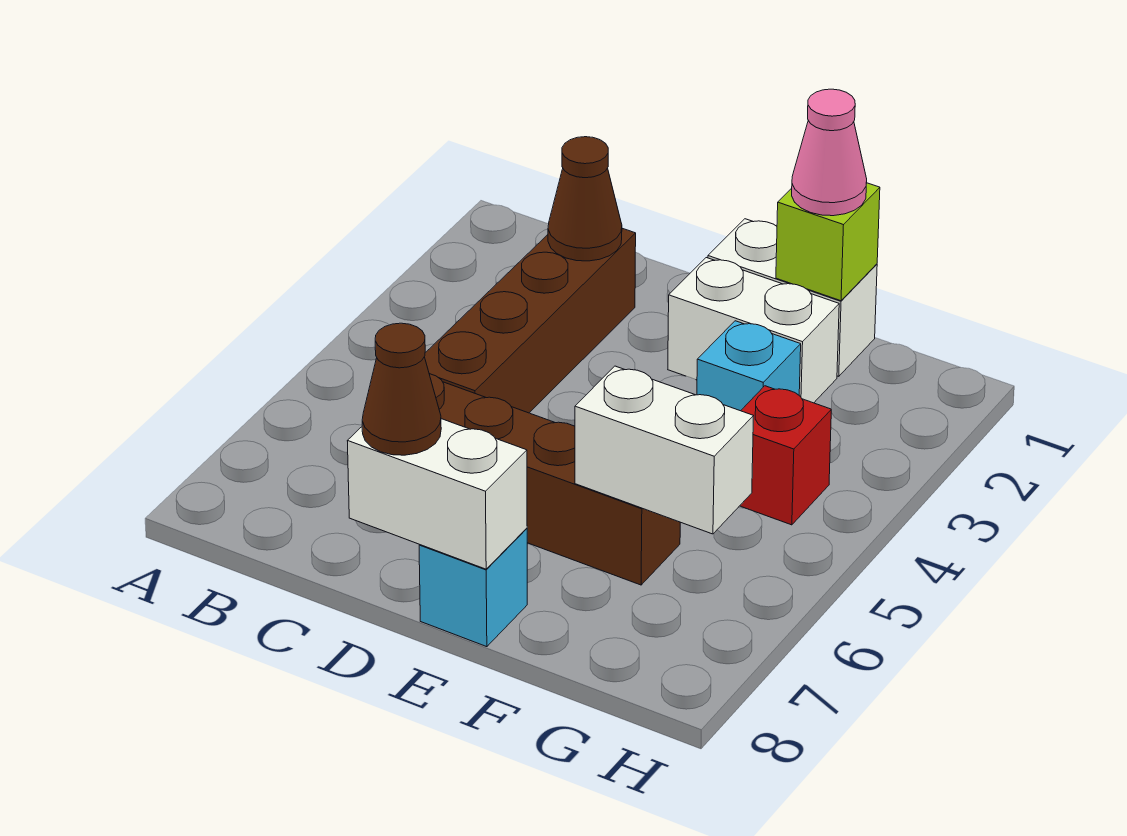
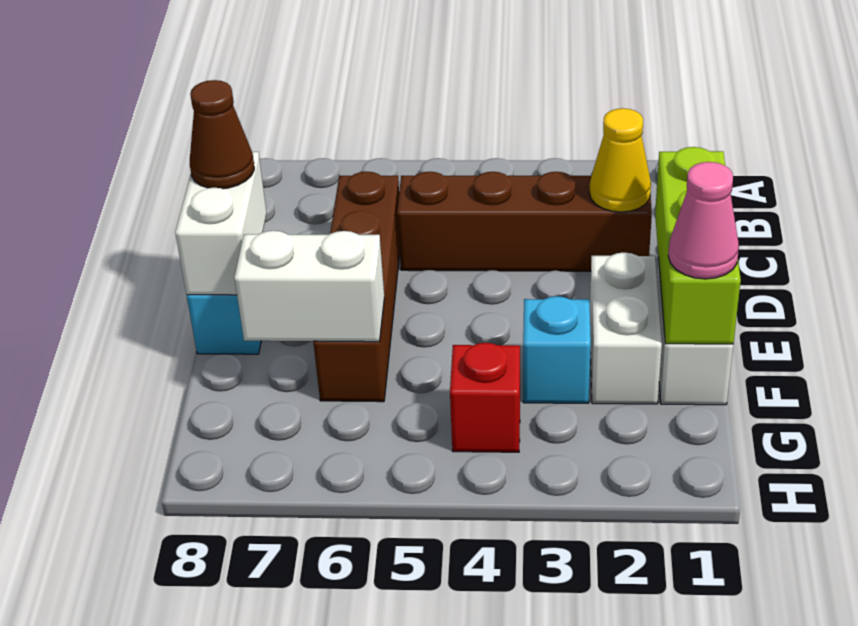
brown cone C2 level 2 -> yellow cone C2 level 2
lime brick F1 level 2 -> lime brick D1:F1 level 2
white brick F6:G6 level 2 -> white brick F6:F7 level 2

